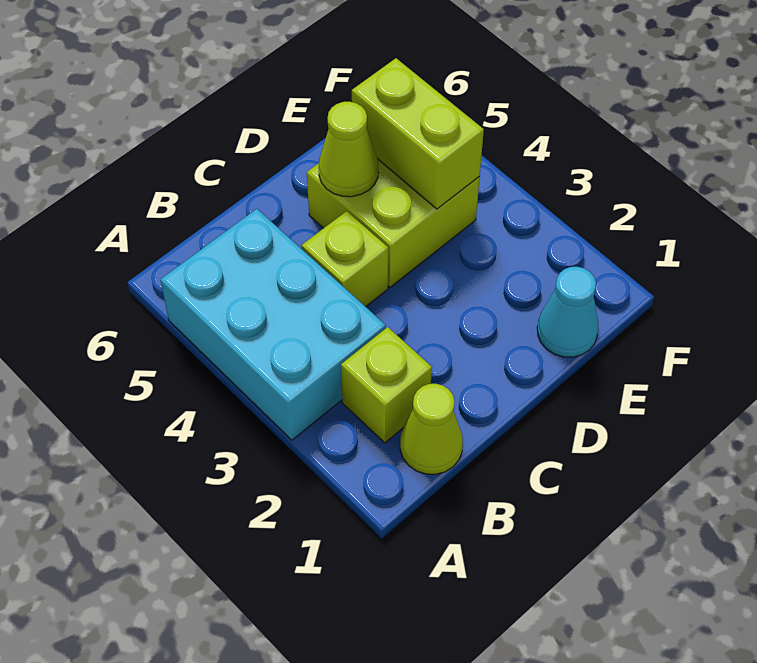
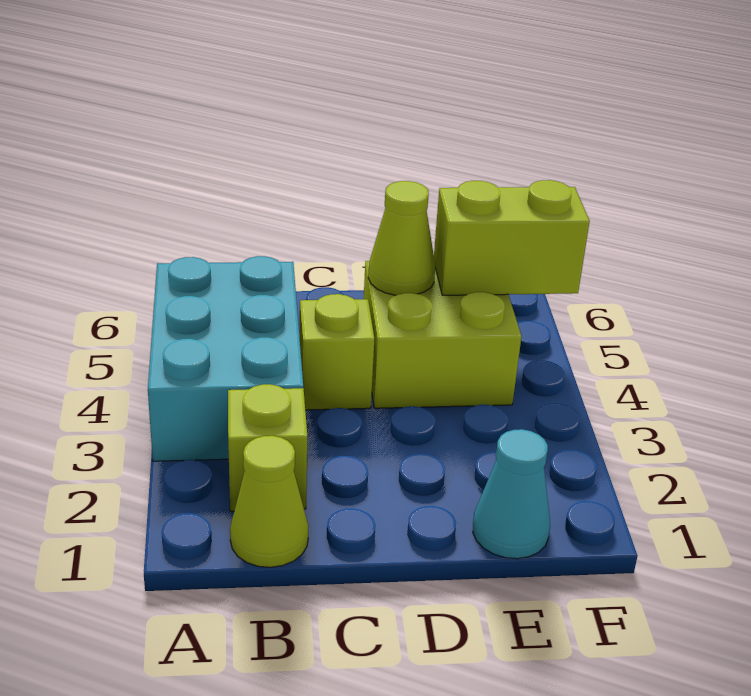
lime brick E4:E5 level 2 -> lime brick E5:F5 level 2

